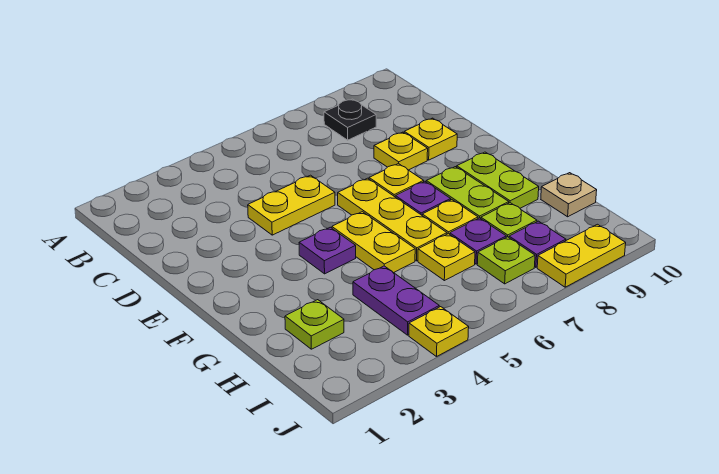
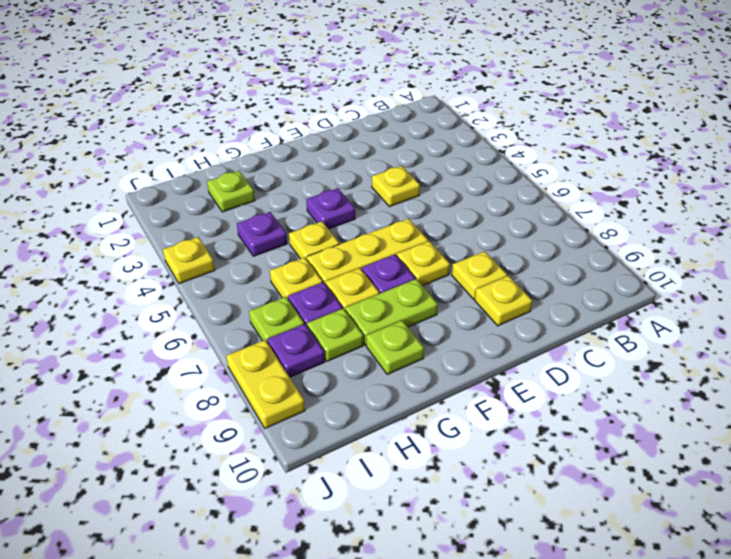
black plate B8 level 1 -> none
yellow plate D4:D5 level 1 -> yellow plate D4 level 1
yellow plate F5:G5 level 1 -> yellow plate G5 level 1
lime plate F9:G9 level 1 -> lime plate G9 level 1
purple plate H4:I4 level 1 -> purple plate H4 level 1
tan plate H10 level 1 -> none

